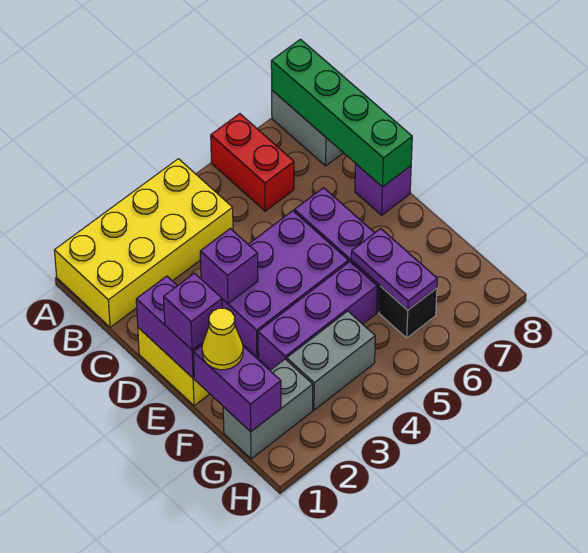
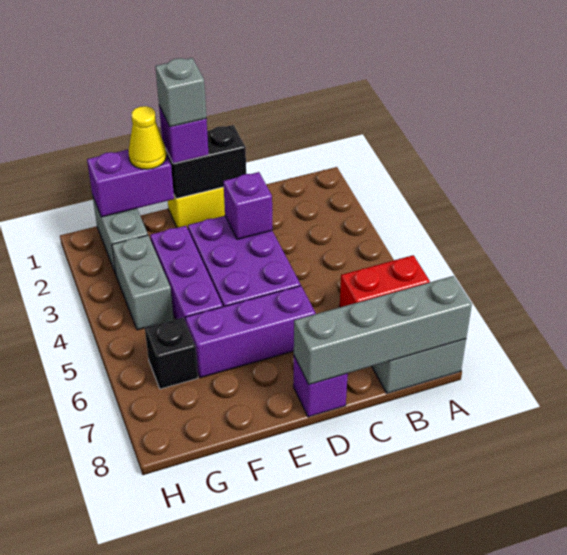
yellow brick A1:B4 level 1 -> none
green brick A8:D8 level 2 -> grey brick A8:D8 level 2
purple brick D1:E1 level 2 -> black brick D1:E1 level 2
none -> grey brick E1 level 4
purple plate F6:G6 level 2 -> none

